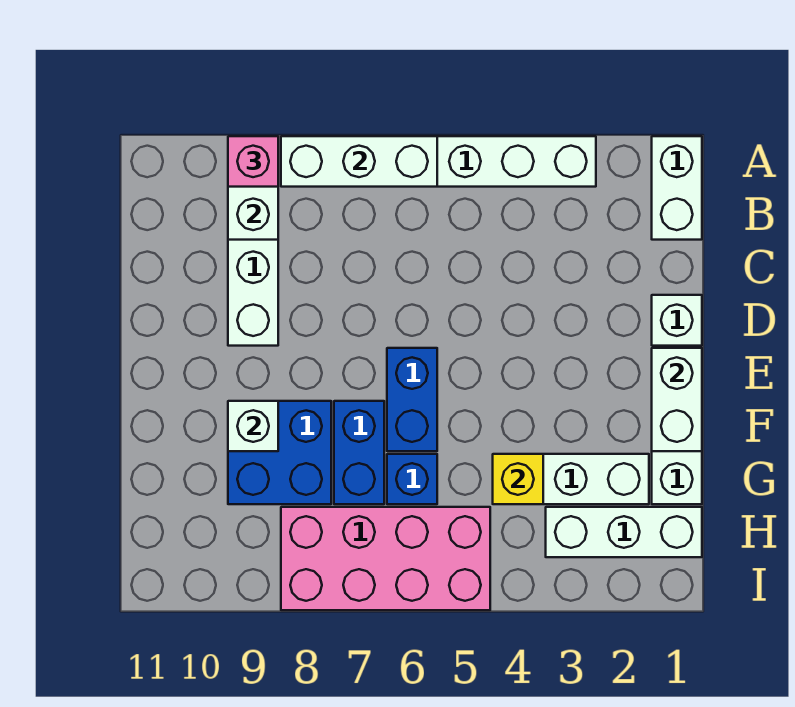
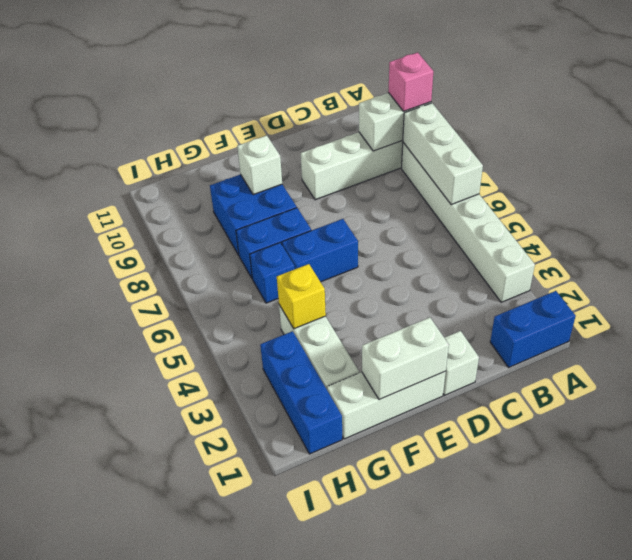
white brick A1:B1 level 1 -> blue brick A1:B1 level 1
white brick H1:H3 level 1 -> blue brick H1:H3 level 1
pink brick H5:I8 level 1 -> none

